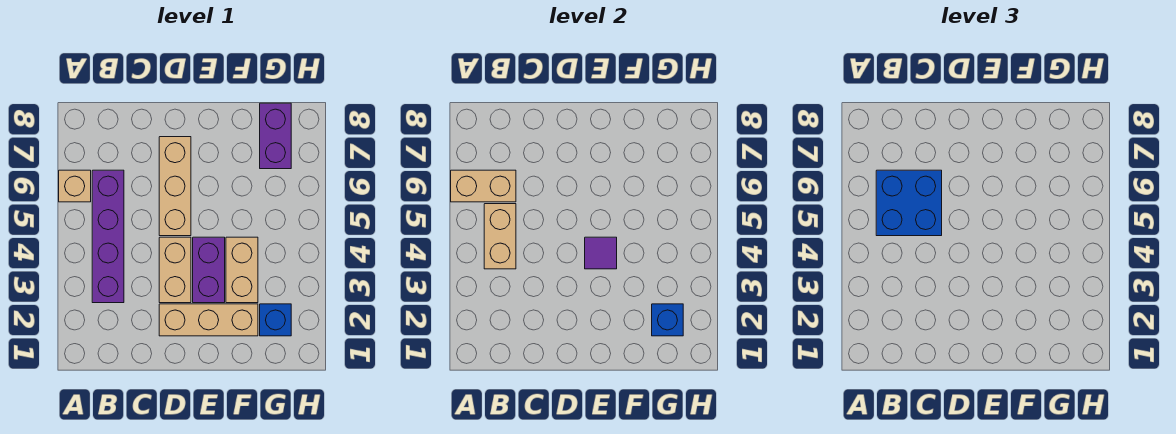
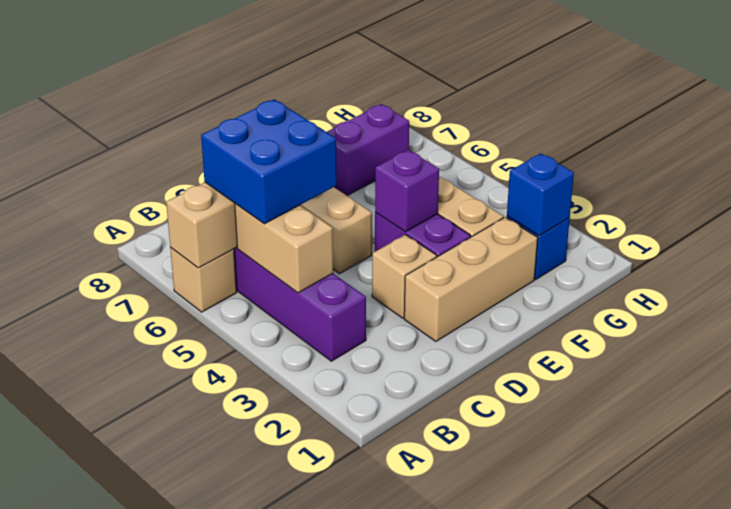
tan brick D3:D4 level 1 -> tan brick D3 level 1
purple tile E4 level 2 -> purple brick E4 level 2
purple brick G7:G8 level 1 -> purple brick F7:G7 level 1

